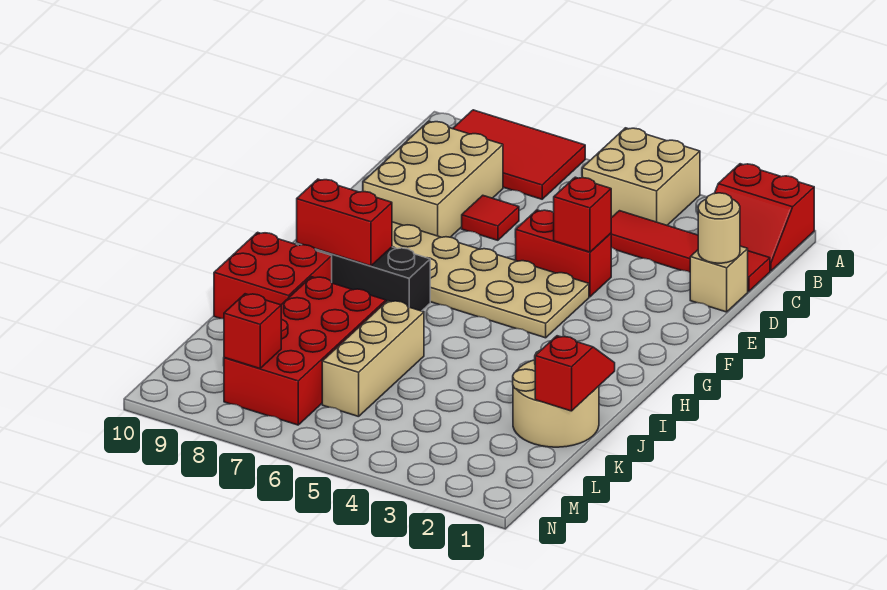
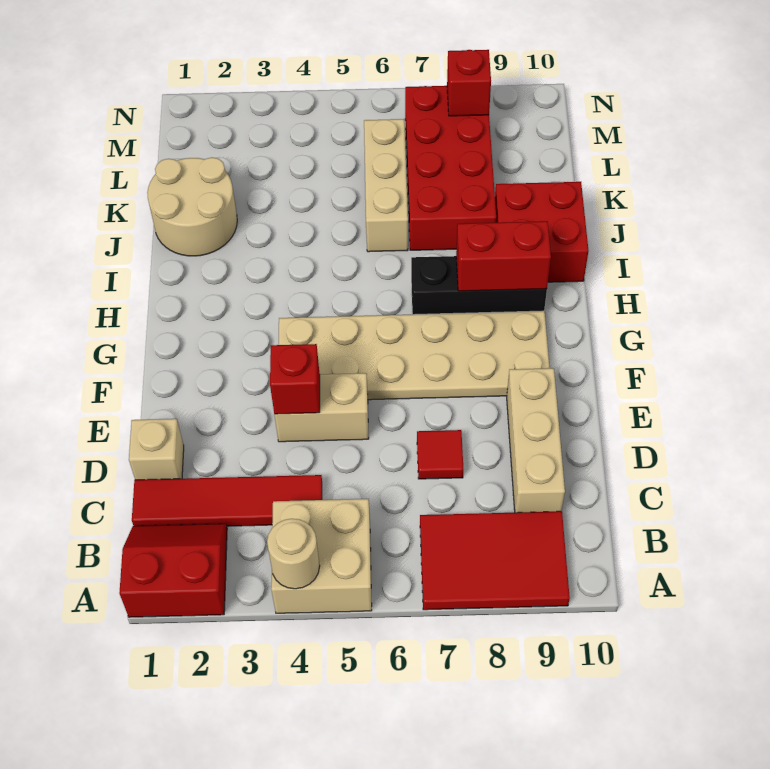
tan brick C8:E9 level 1 -> tan brick C9:E9 level 1
tan round brick D1 level 2 -> tan round brick A4 level 2
red brick E4:E5 level 1 -> tan brick E4:E5 level 1
red slope J1:K1 level 2 top K -> none

